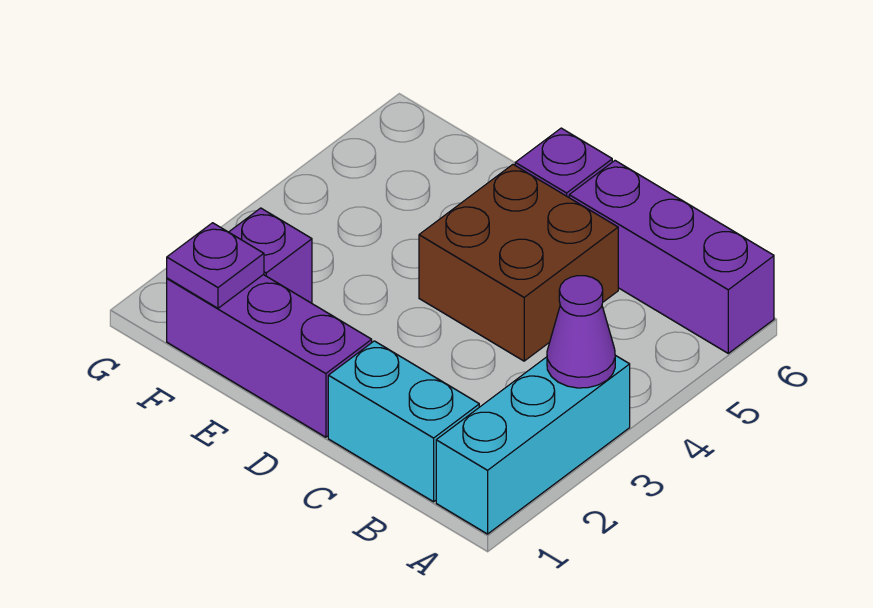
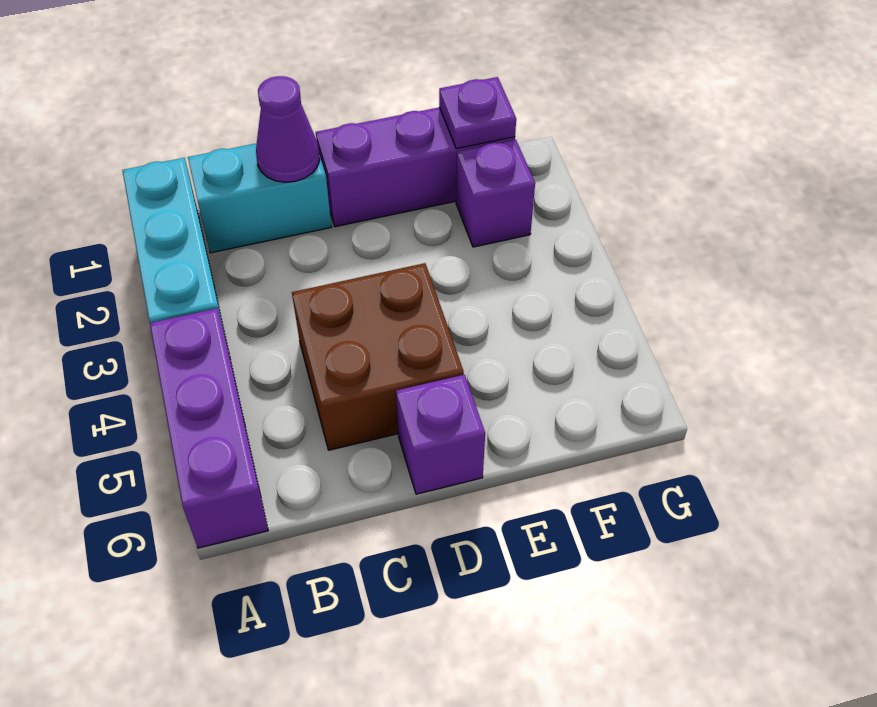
purple cone A3 level 2 -> purple cone C1 level 2
purple brick A6:C6 level 1 -> purple brick A4:A6 level 1

